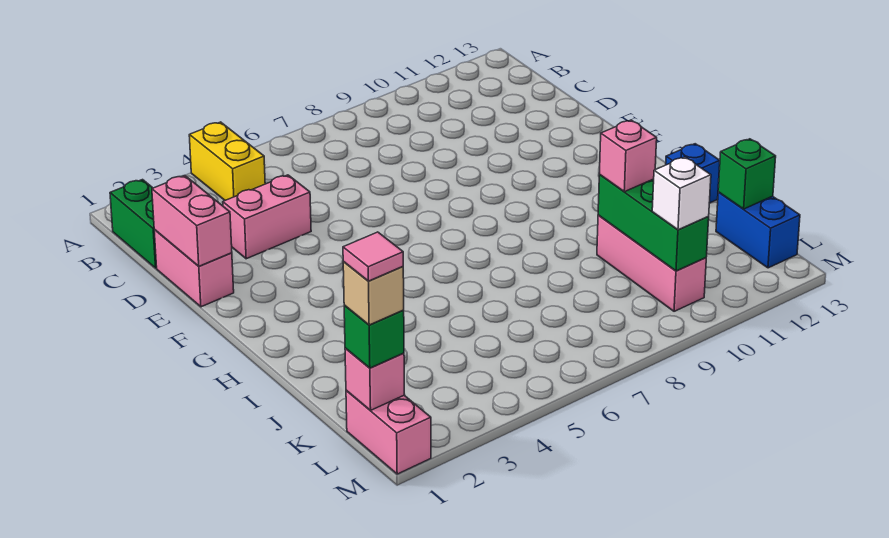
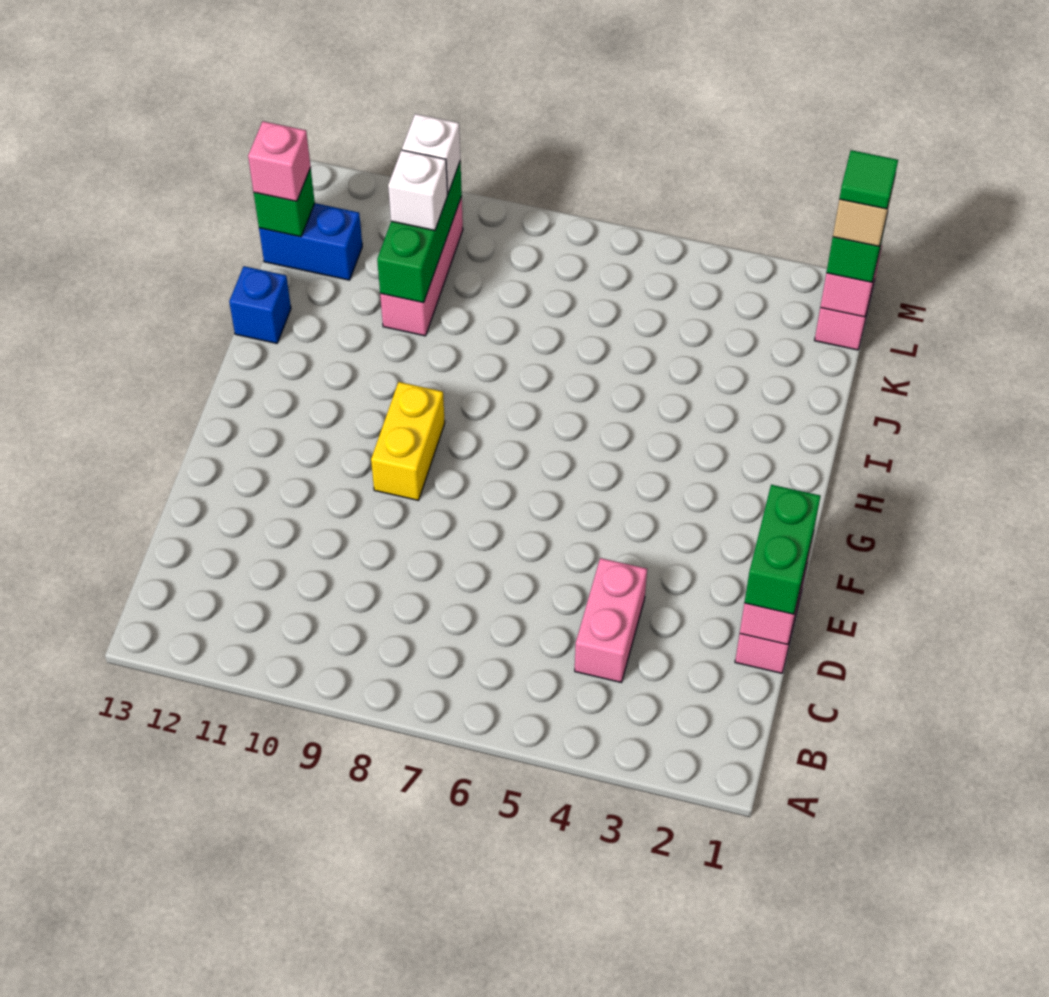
yellow brick A4:B4 level 1 -> yellow brick F9:G9 level 1
green brick B1:C1 level 1 -> green brick D1:E1 level 3
pink brick D3:D4 level 1 -> pink brick C4:D4 level 1
pink brick J10 level 3 -> pink brick K13 level 3
none -> white brick K10 level 3
blue brick K13:L13 level 1 -> blue brick K12:K13 level 1
pink tile L1 level 5 -> green tile L1 level 5

